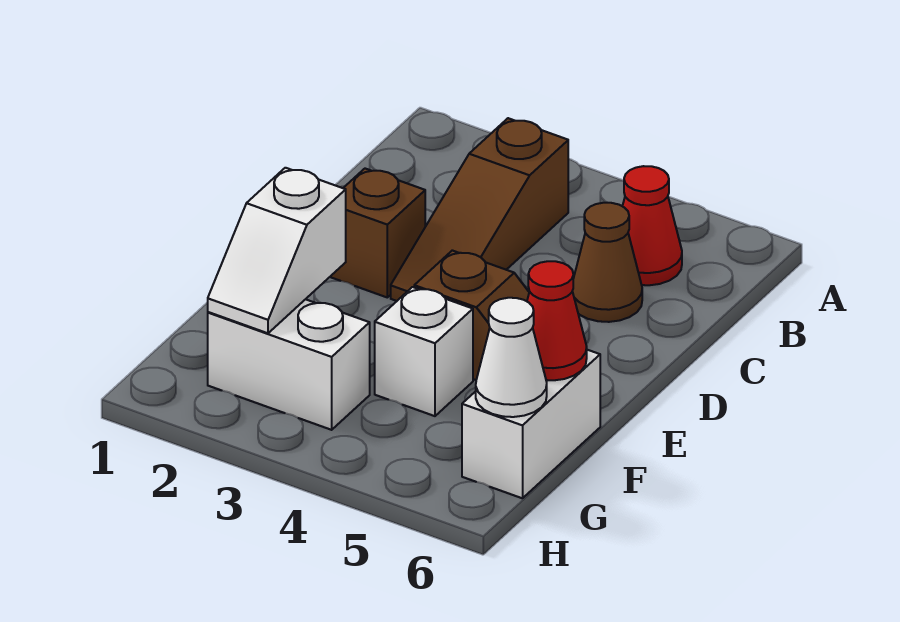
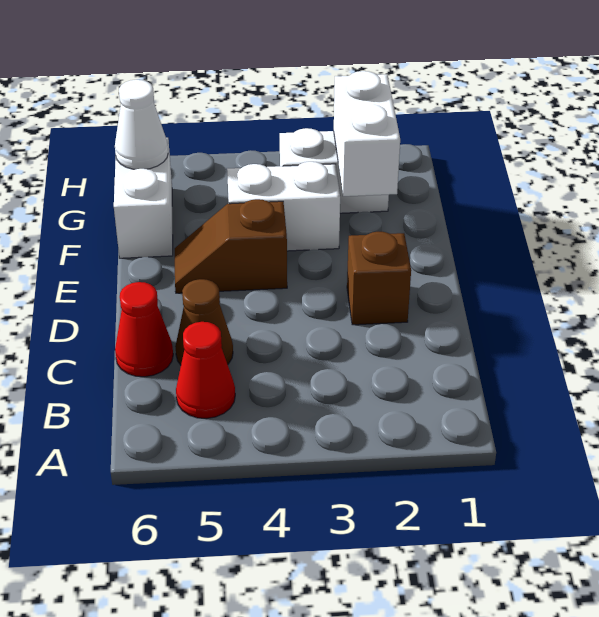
brown slope B3:D3 level 1 top B -> none
white slope F2:G2 level 2 top F -> white brick F2:G2 level 2
white brick F4 level 1 -> white brick F3:F4 level 1
red cone F6 level 2 -> red cone C6 level 1

